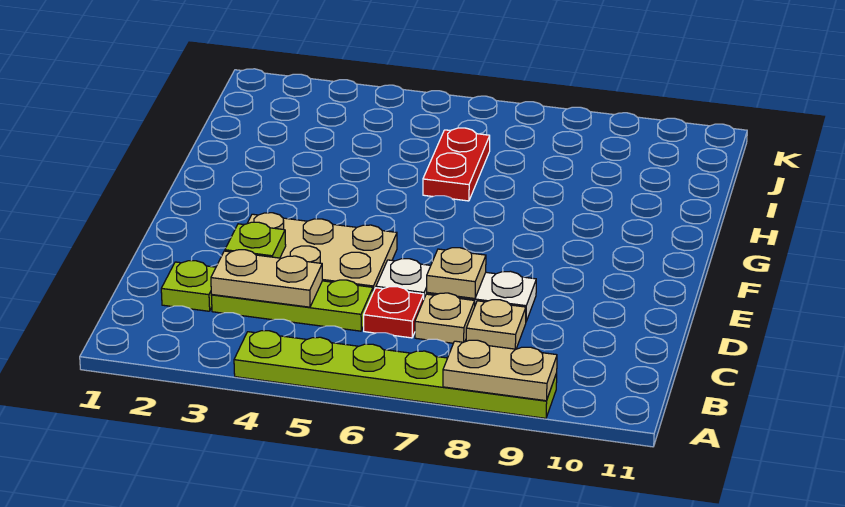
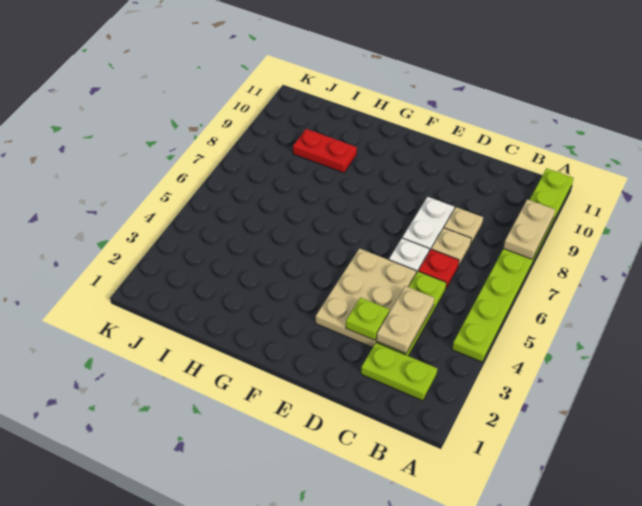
lime plate A4:A9 level 1 -> lime plate A4:A11 level 1
lime plate C2 level 1 -> lime plate B2:C2 level 1
tan plate D7 level 2 -> none
red plate H6:I6 level 1 -> red plate H9:I9 level 1

